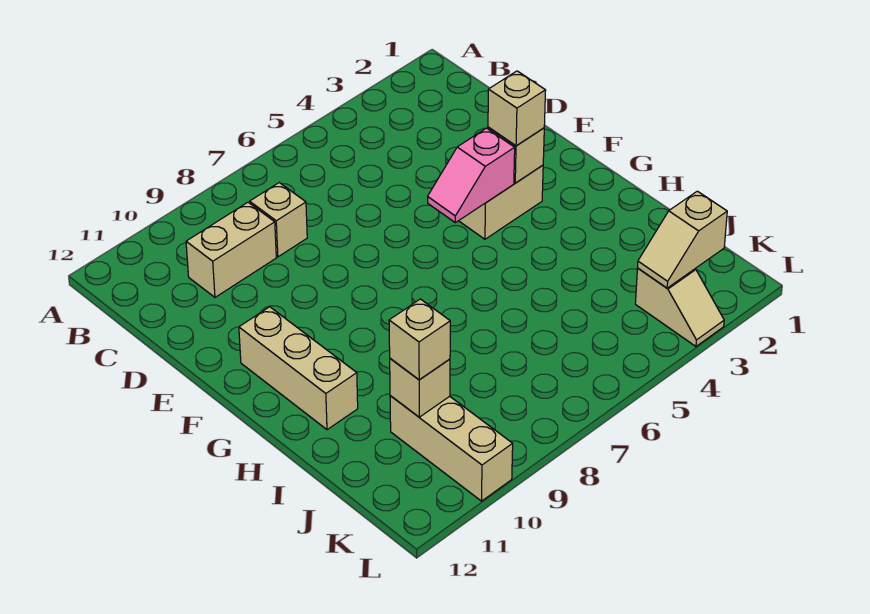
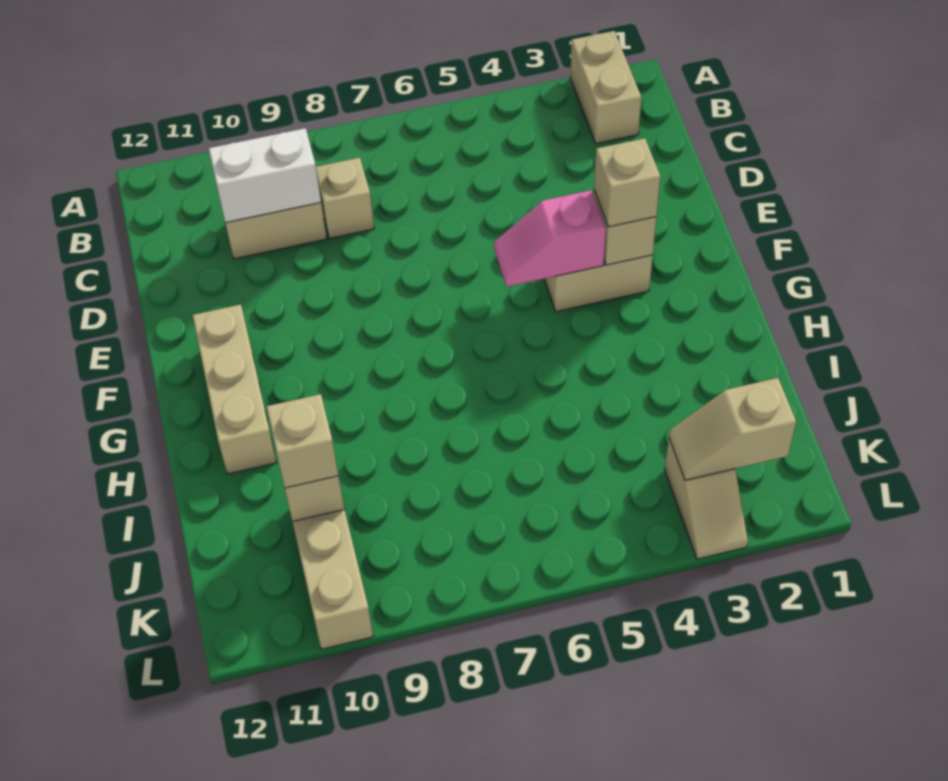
none -> tan brick A2:B2 level 1
none -> white brick C9:C10 level 2

